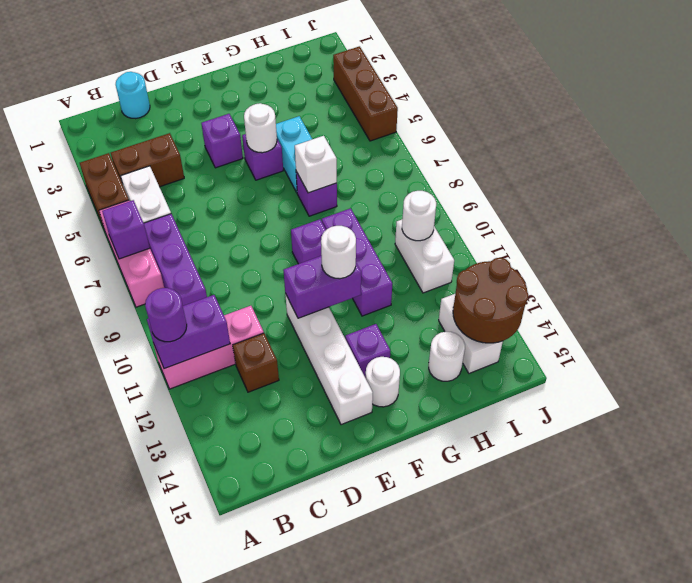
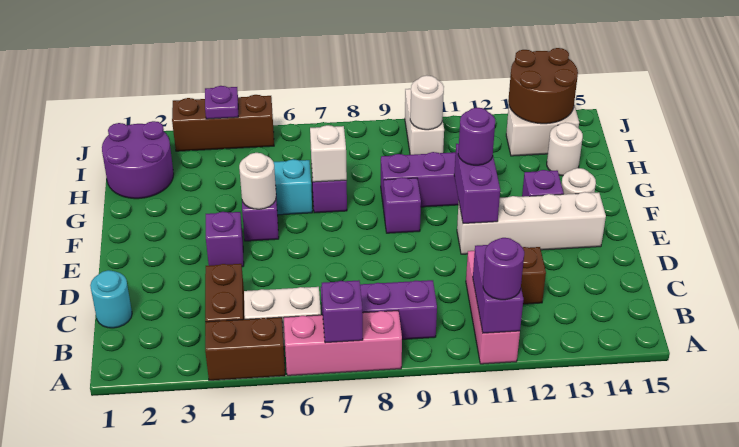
white round brick F11 level 3 -> purple round brick F11 level 3
none -> purple round brick H1:I2 level 1
white brick I10:I11 level 1 -> white brick I10:J10 level 1
none -> purple plate J4 level 2

